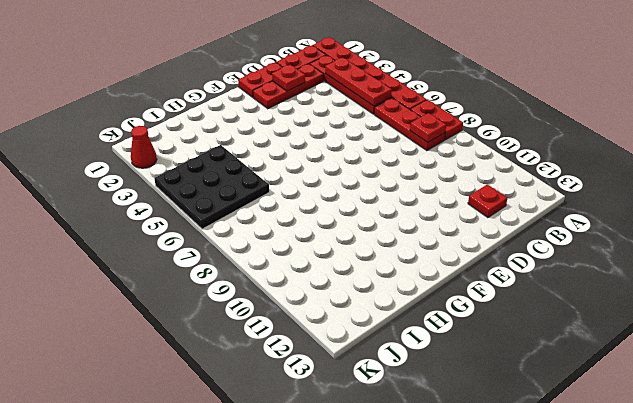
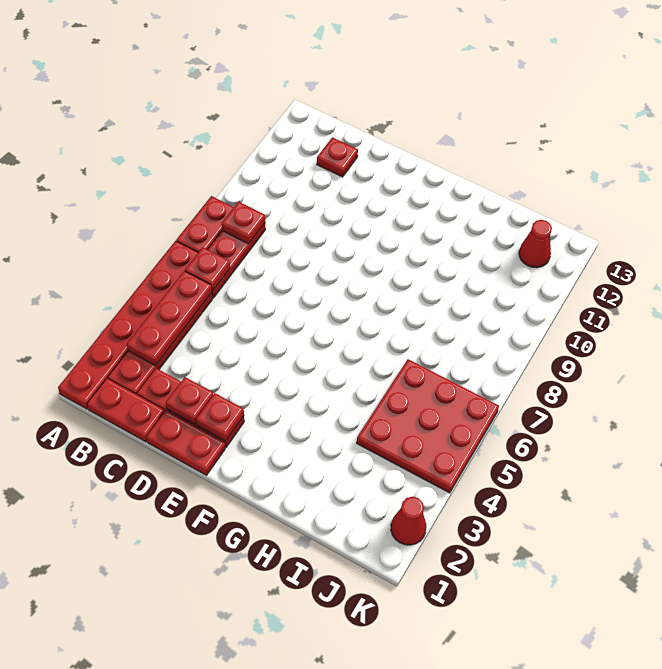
none -> red plate B6 level 2
none -> red plate E2 level 2
black plate I4:K6 level 1 -> red plate I4:K6 level 1
none -> red cone J12 level 1

